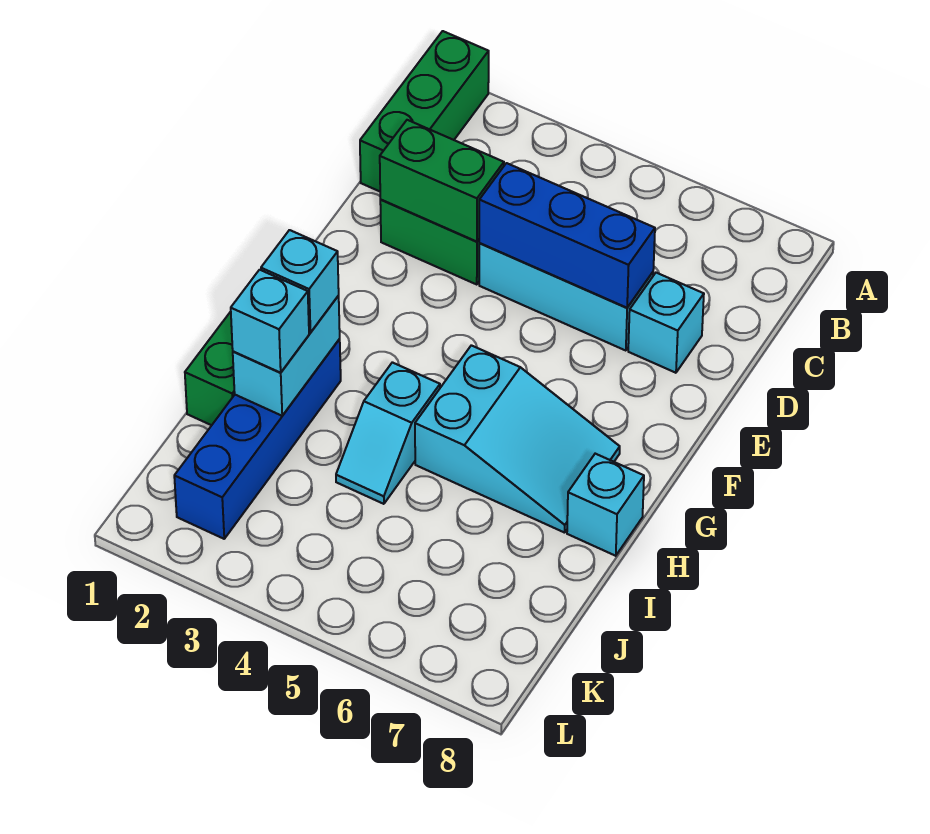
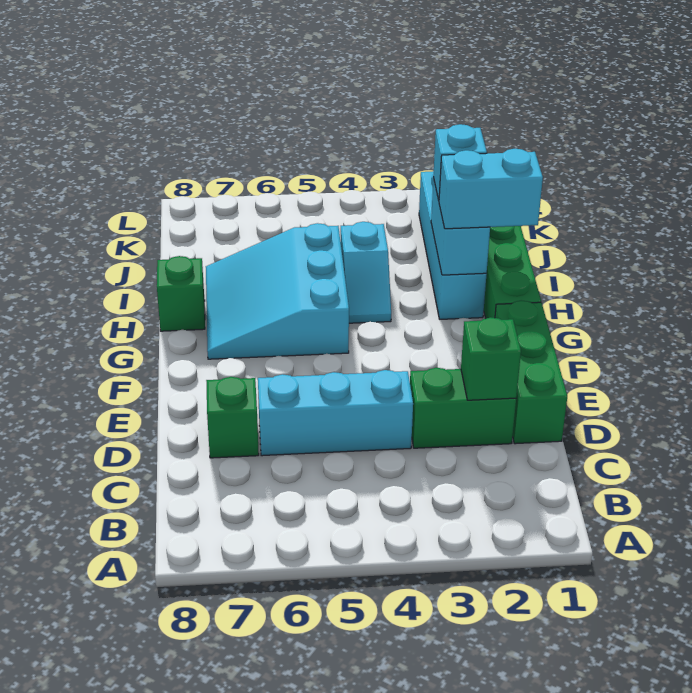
green brick A1:C1 level 1 -> green brick D1:F1 level 1
green brick D2:D3 level 2 -> green brick D2 level 2
blue brick D4:D6 level 2 -> none
cyan brick D7 level 1 -> green brick D7 level 1
cyan slope G5:H7 level 1 top 5 -> cyan slope G5:I7 level 1 top 5
blue brick H2:K2 level 1 -> cyan brick H2:K2 level 1
cyan brick H2 level 3 -> cyan brick H1:H2 level 3
cyan slope H4:I4 level 1 top H -> cyan slope H4:I4 level 1 top I
cyan brick H8 level 1 -> green brick H8 level 1

